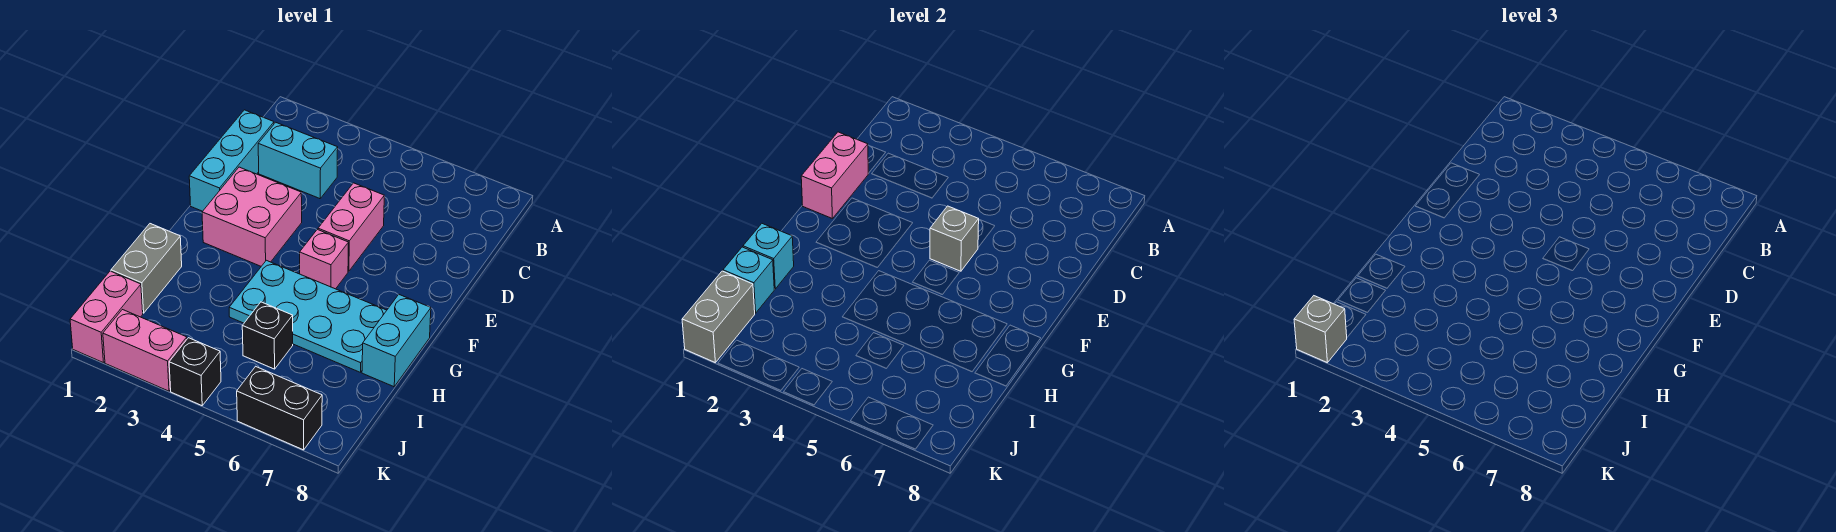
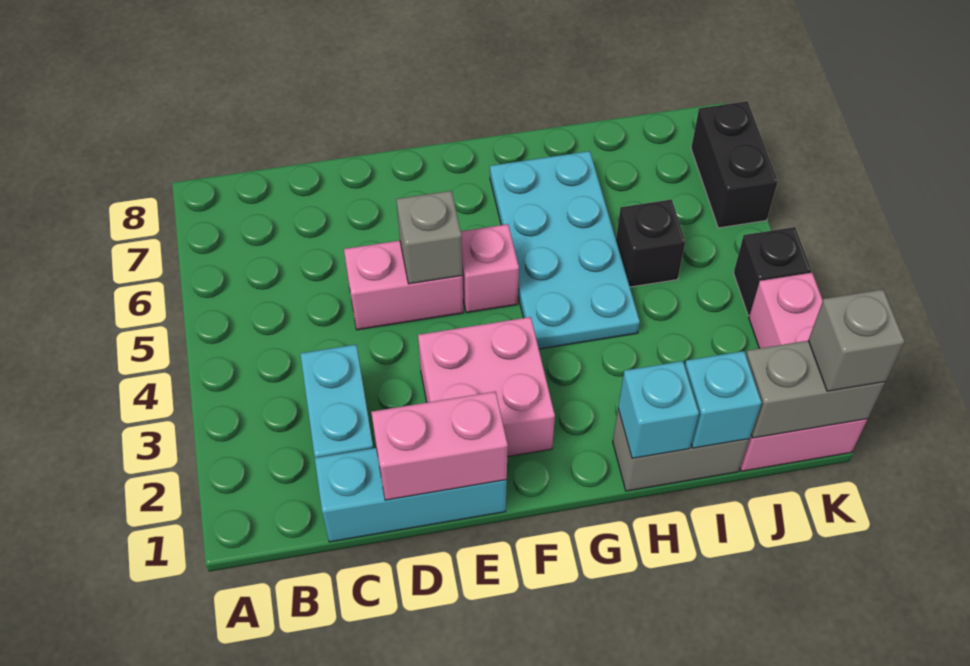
cyan brick G8:H8 level 1 -> none

